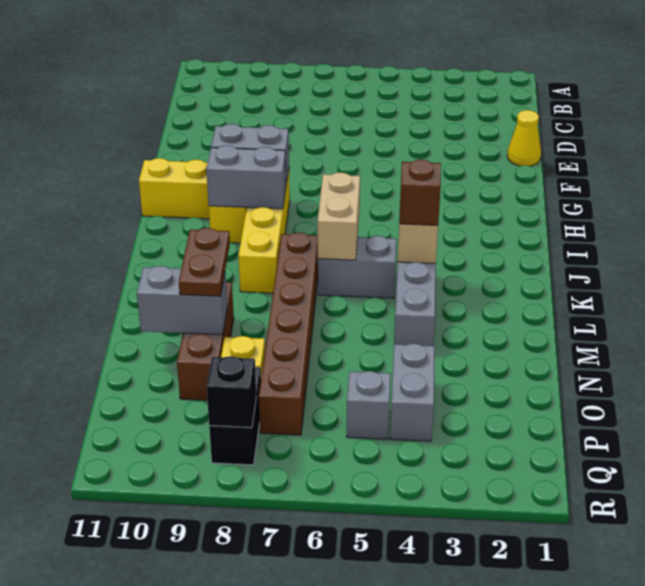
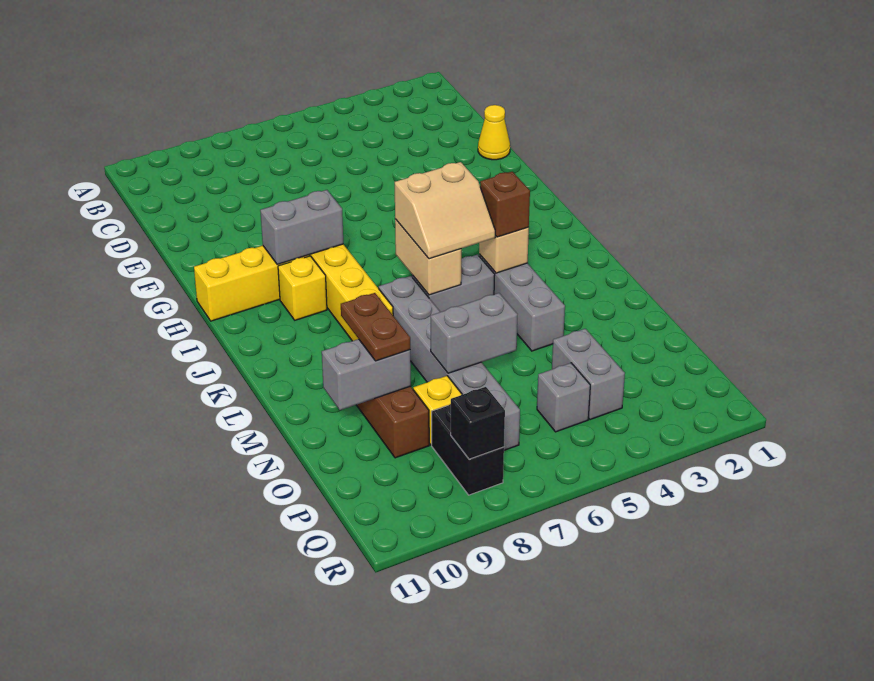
grey brick I8:I9 level 2 -> grey brick N6:N7 level 2
none -> tan slope J5:K6 level 3 top J
brown brick K7:P7 level 1 -> grey brick K7:P7 level 1

